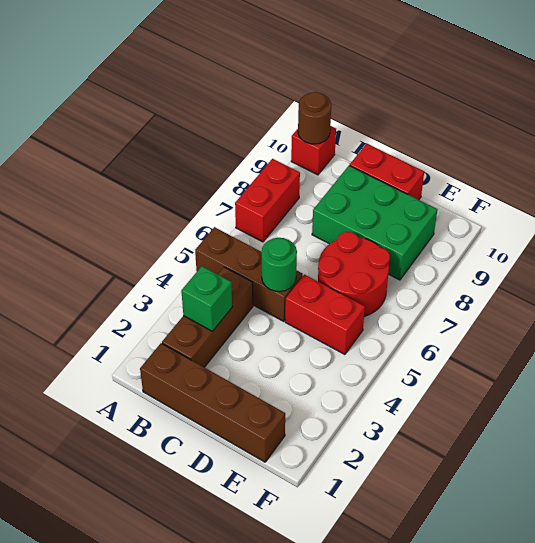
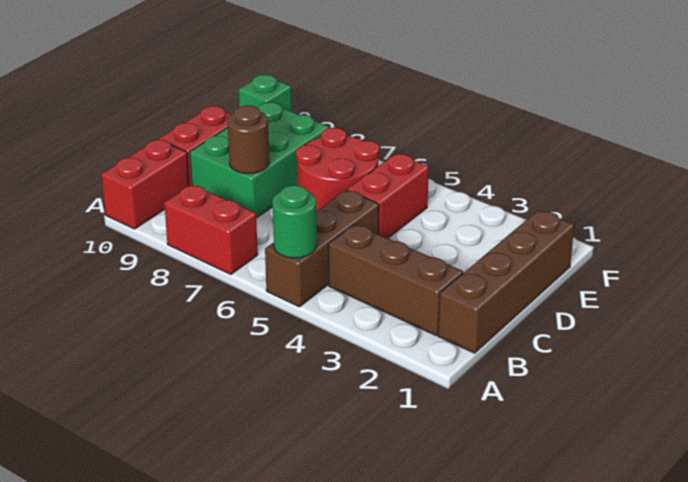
red brick A10 level 1 -> red brick A10:B10 level 1
brown round brick A10 level 2 -> brown round brick C8 level 2
green brick B3 level 2 -> green brick F10 level 1
green round brick C5 level 2 -> green round brick A5 level 2

